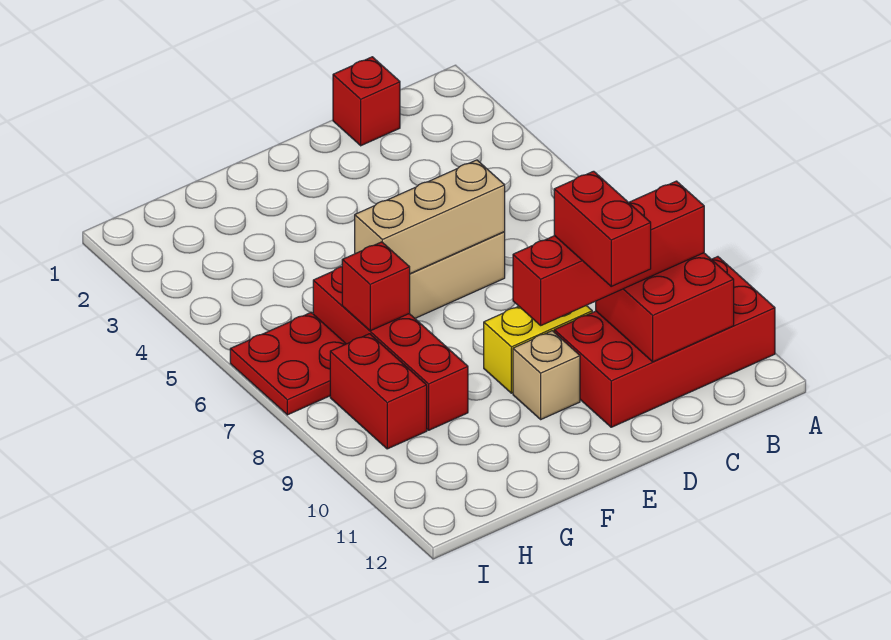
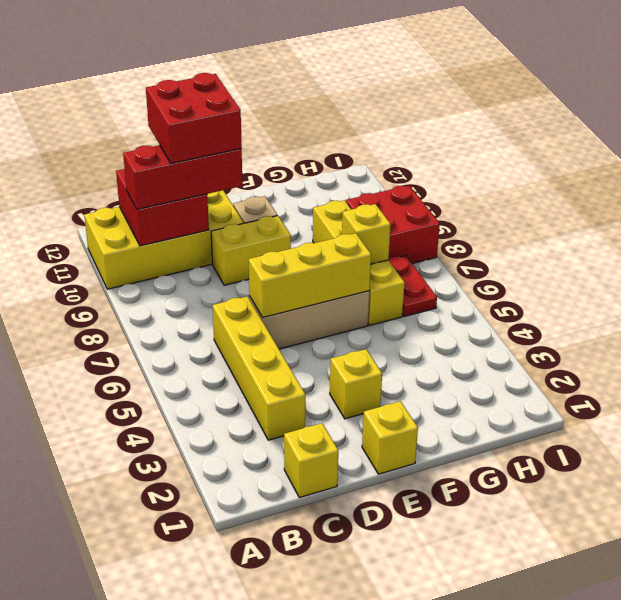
red brick A10:D11 level 1 -> yellow brick A10:D11 level 1
red brick B10:E10 level 3 -> red brick B10:D10 level 3
red brick C1 level 1 -> yellow brick C1 level 1
none -> yellow brick C3:C6 level 1
tan brick D6:F6 level 2 -> yellow brick D6:F6 level 2
red brick D10:D11 level 4 -> red brick C10:D11 level 4
none -> yellow brick E1 level 1
none -> yellow brick E3 level 1
red brick G6:G9 level 1 -> yellow brick G6:G9 level 1
red brick G7 level 2 -> yellow brick G7 level 2
red plate H6:I7 level 1 -> red plate H6:H7 level 1
red brick H8:H9 level 1 -> red brick H8:I9 level 1

